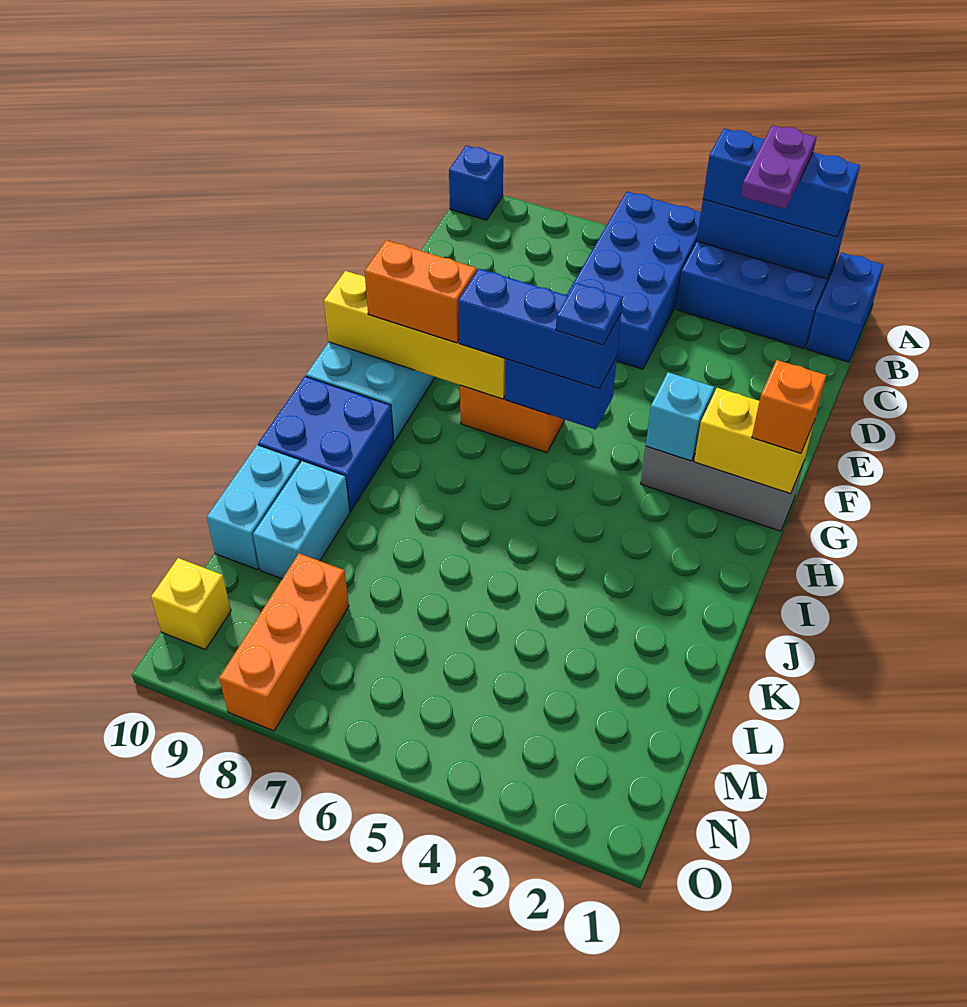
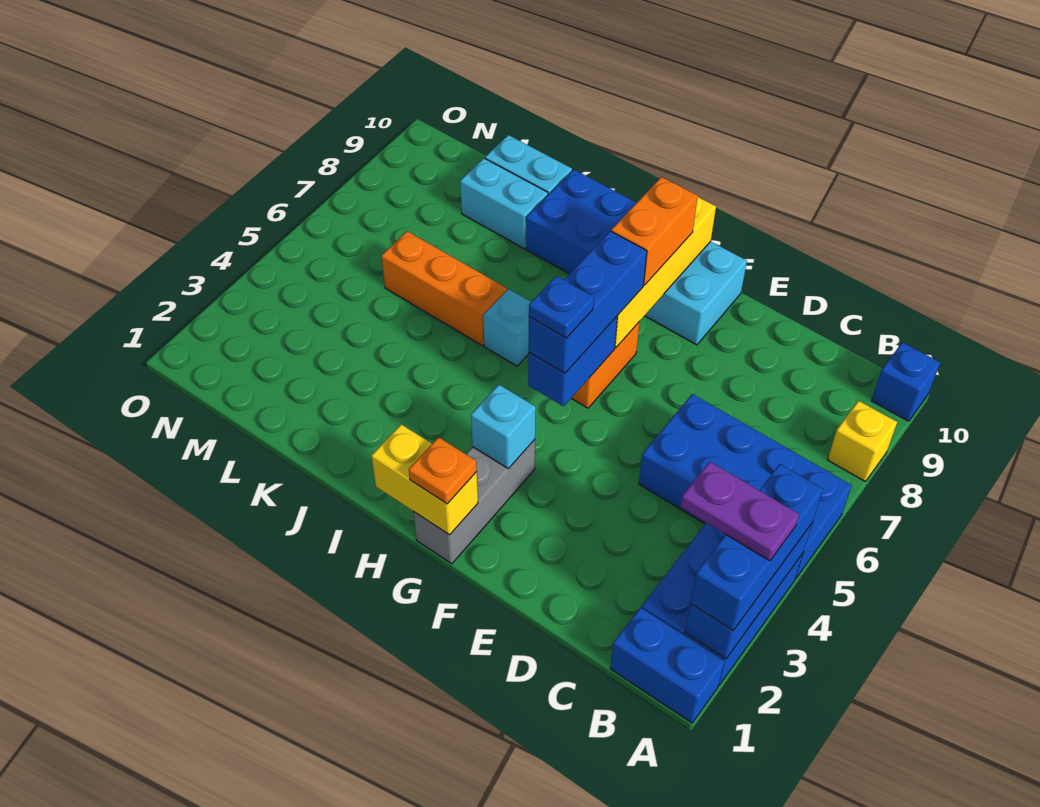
yellow brick G1:G2 level 2 -> yellow brick G1:H1 level 2
orange brick G1 level 3 -> orange plate G1 level 3
none -> cyan brick I6 level 1
orange brick M8:O8 level 1 -> orange brick J6:L6 level 1
yellow brick N10 level 1 -> yellow brick A8 level 1

